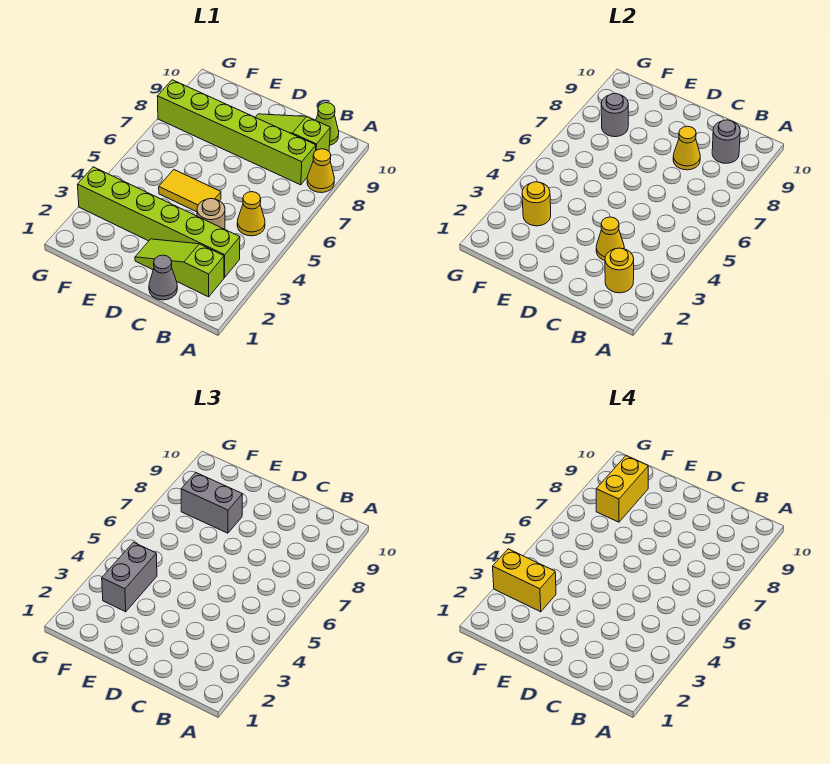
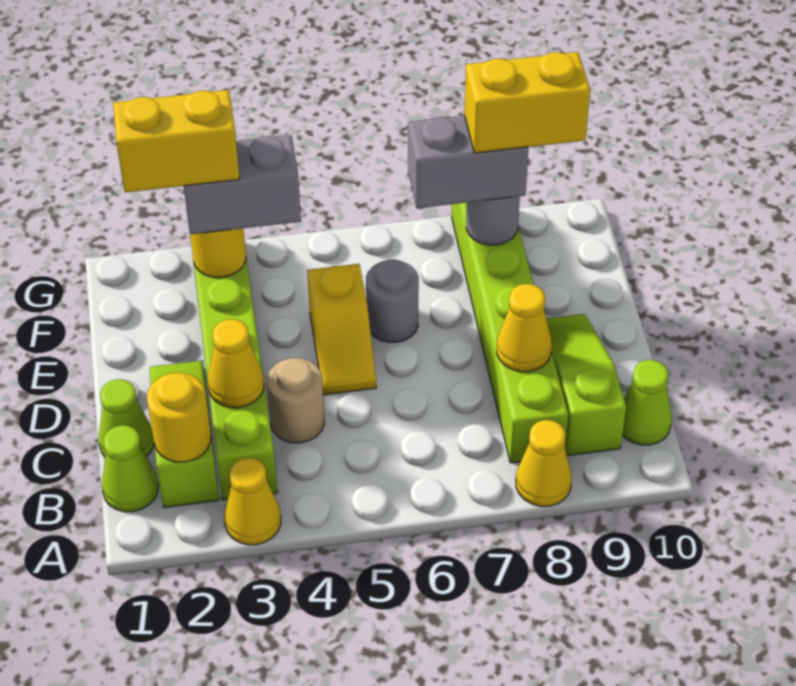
none -> lime cone B1 level 1
yellow cone B5 level 1 -> yellow cone A3 level 1
grey round brick B9 level 2 -> grey round brick E6 level 1
grey cone C1 level 1 -> lime cone C1 level 1
yellow tile D5:E5 level 1 -> yellow slope D5:E5 level 1 top E
grey brick E8:F8 level 3 -> grey brick F7:F8 level 3
yellow brick F3:G3 level 4 -> yellow brick F2:F3 level 4

